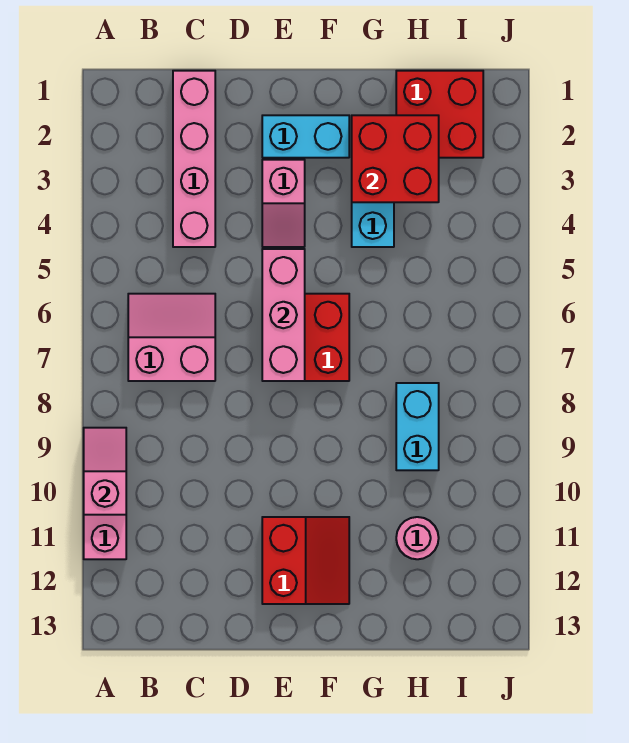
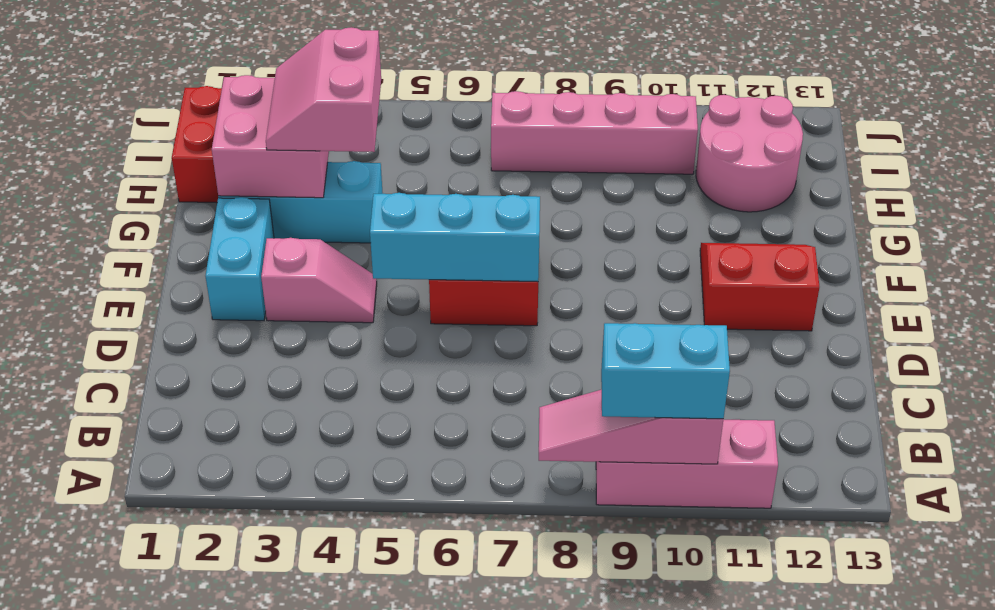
pink slope A9:A10 level 2 top 10 -> pink slope A8:A10 level 2 top 10
pink slope B6:C7 level 1 top 7 -> pink slope G3:H4 level 3 top 4
pink brick C1:C4 level 1 -> pink brick I7:I10 level 1
pink brick E5:E7 level 2 -> cyan brick E5:E7 level 2
red brick G2:H3 level 2 -> pink brick G2:H3 level 2
cyan brick H8:H9 level 1 -> cyan brick A9:A10 level 3
pink round brick H11 level 1 -> pink round brick H11:I12 level 1

